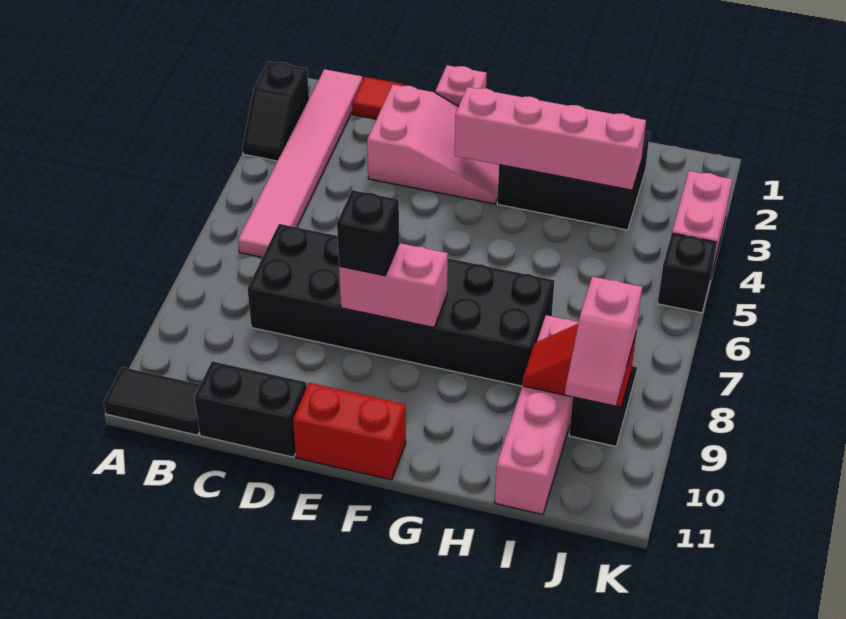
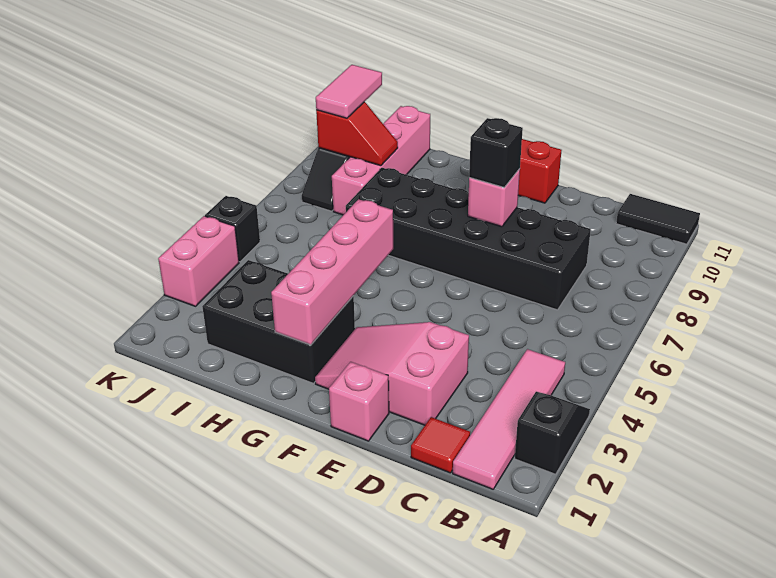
pink tile B1:B6 level 1 -> pink tile B1:B4 level 1
black brick C11:D11 level 1 -> none
pink brick E8:F8 level 2 -> pink brick E8 level 2
pink brick F3:I3 level 2 -> pink brick G2:G5 level 2
pink slope J9:J10 level 3 top 9 -> pink tile J9:J10 level 3

